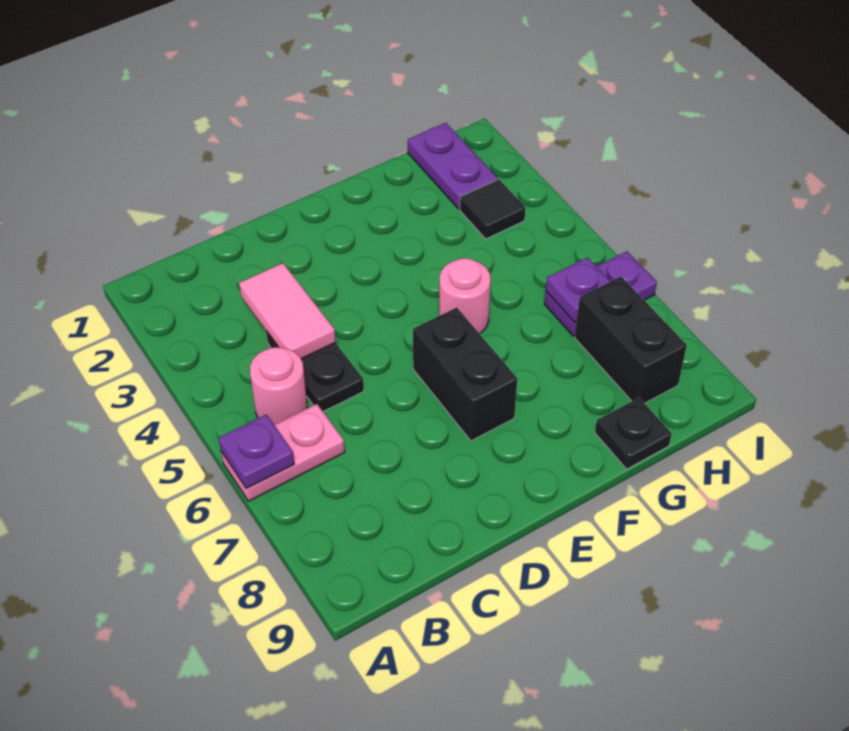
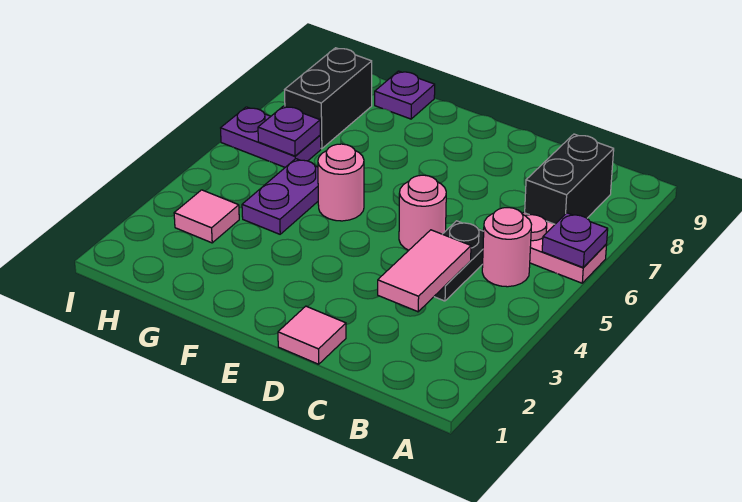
none -> pink tile D1 level 1
none -> pink round brick D5 level 1
black brick E6:E7 level 1 -> black brick B7:B8 level 1
black plate G9 level 1 -> purple plate G9 level 1
purple plate H1:H2 level 1 -> purple plate G4:G5 level 1
black tile H3 level 1 -> pink tile H3 level 1

